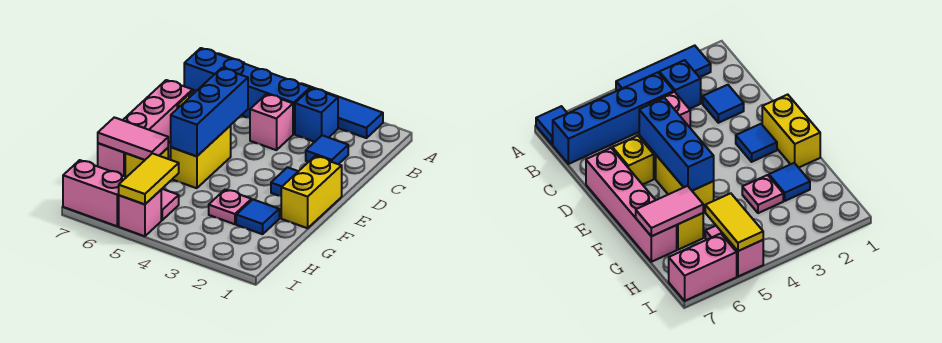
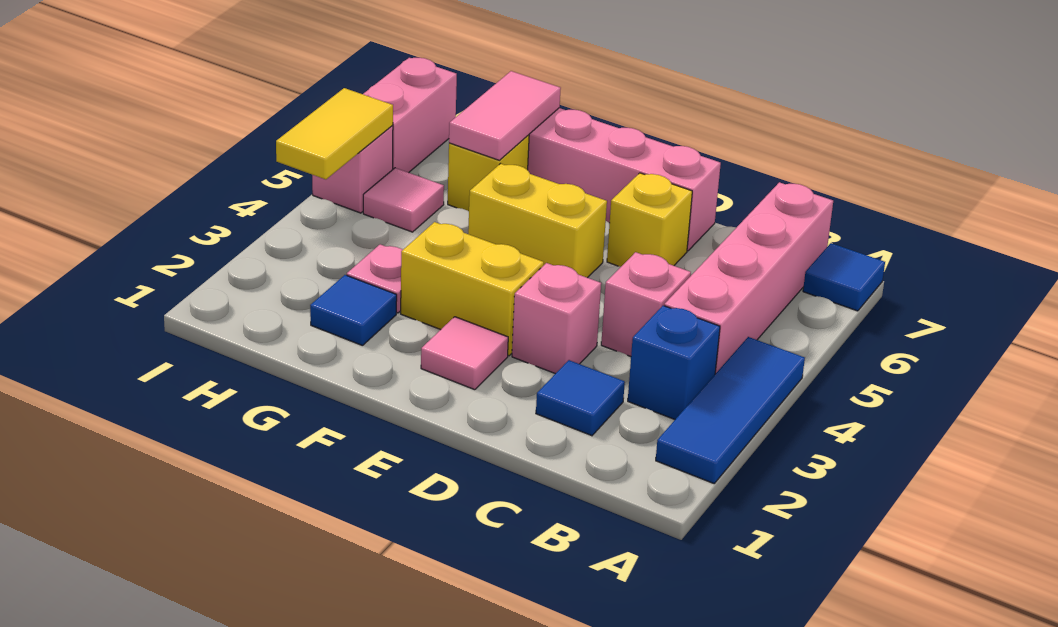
blue brick B4:B7 level 1 -> pink brick B4:B7 level 1
none -> pink brick D3 level 1
blue brick D5:F5 level 2 -> none
yellow brick E1:F1 level 1 -> yellow brick E3:F3 level 1
blue tile E2 level 1 -> pink tile E2 level 1
yellow tile H5:I5 level 2 -> yellow tile I4:I5 level 2

